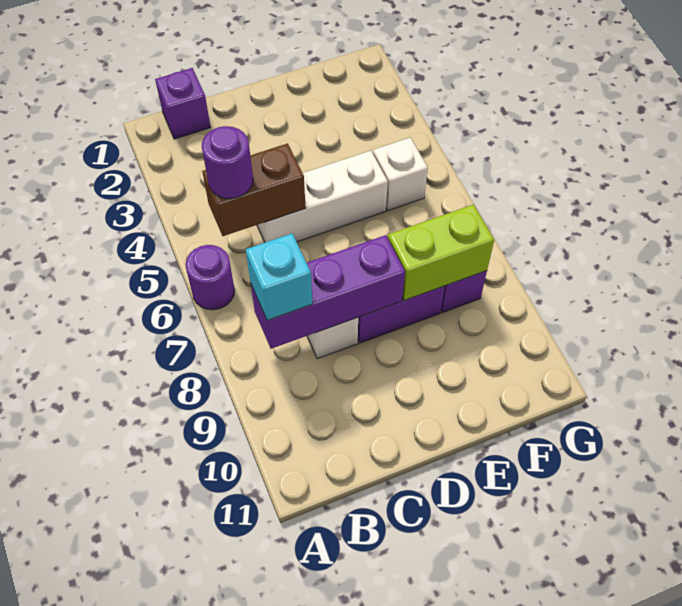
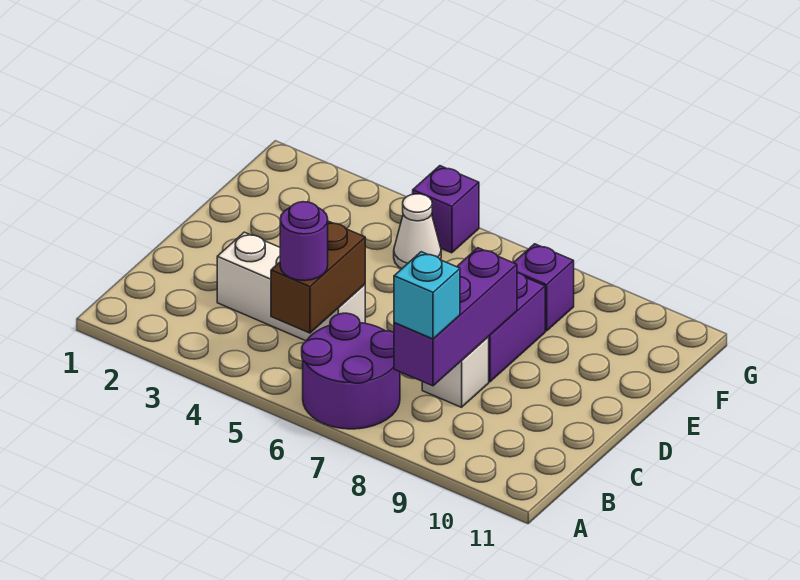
purple round brick A6 level 1 -> purple round brick A6:B7 level 1
purple brick B1 level 1 -> purple brick G5 level 1
white brick C5:E5 level 1 -> white brick C3:C5 level 1
lime brick E8:F8 level 2 -> none
white brick F5 level 1 -> white cone F5 level 1

